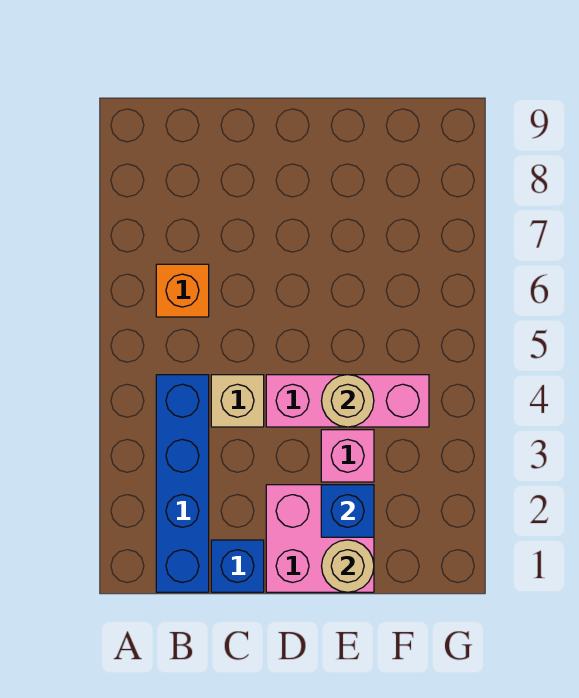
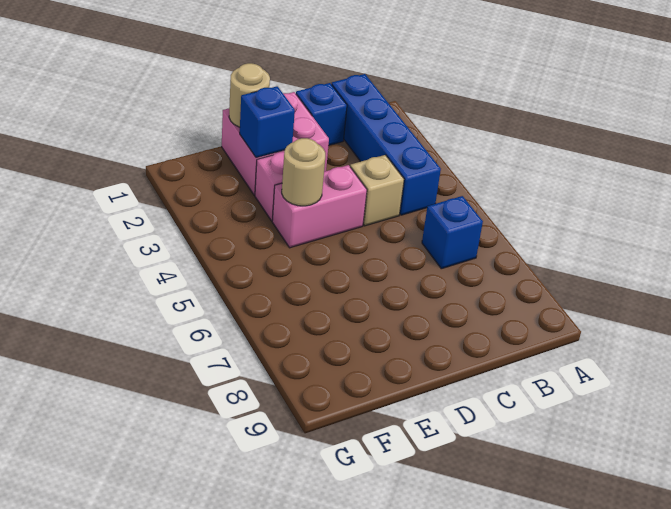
orange brick B6 level 1 -> blue brick B6 level 1
pink brick D4:F4 level 1 -> pink brick D4:E4 level 1

